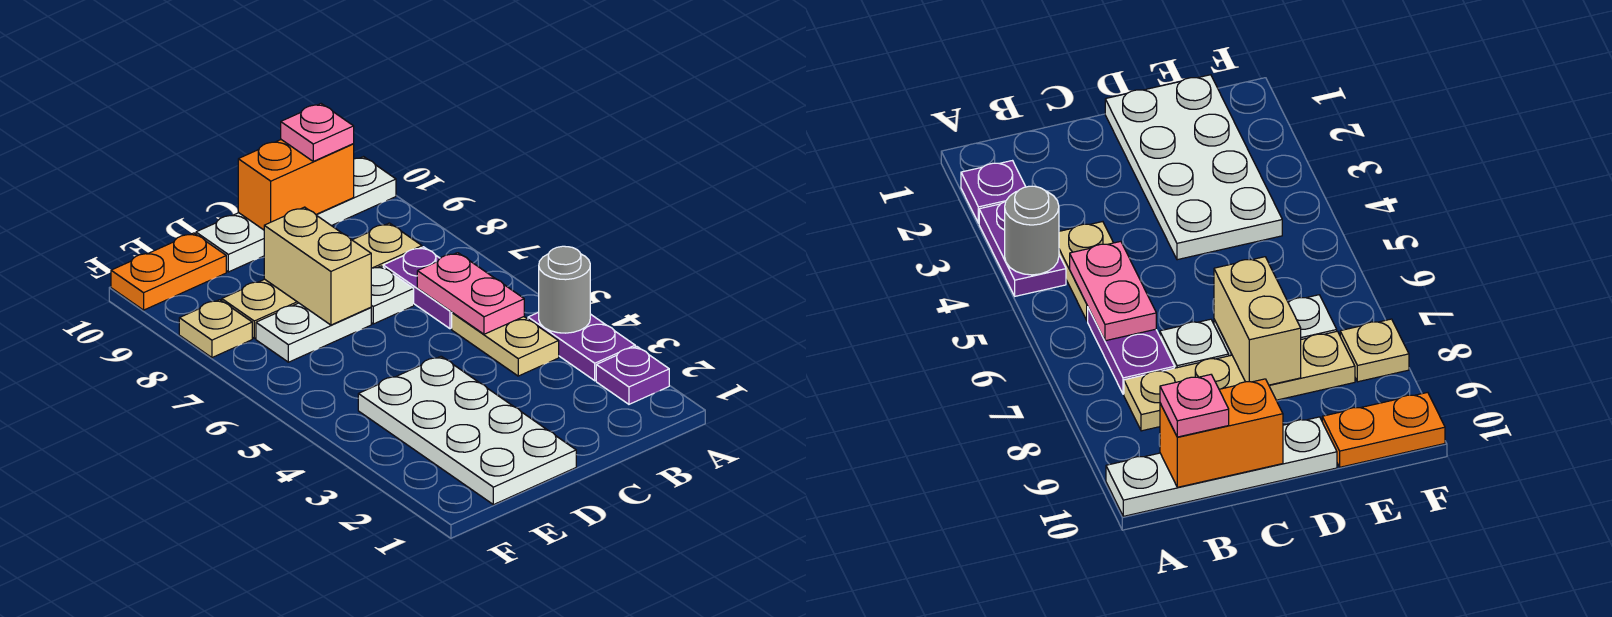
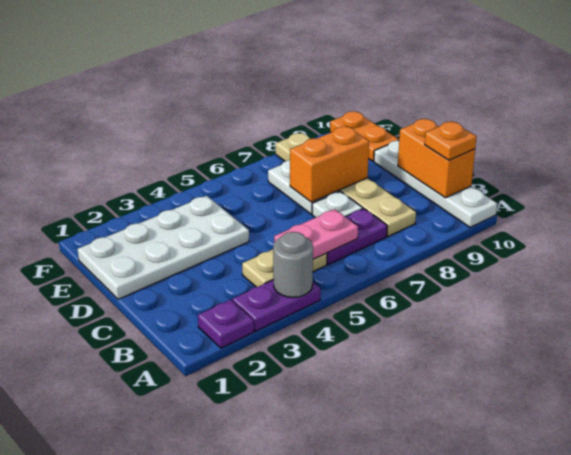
pink plate B10 level 3 -> orange plate B10 level 3
tan brick D7:D8 level 2 -> orange brick D7:D8 level 2

